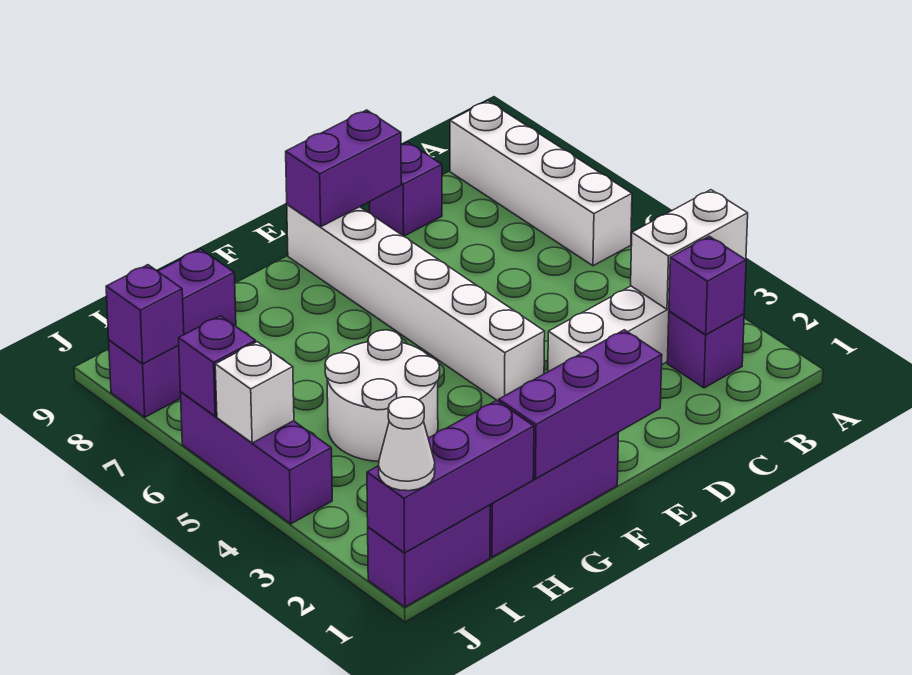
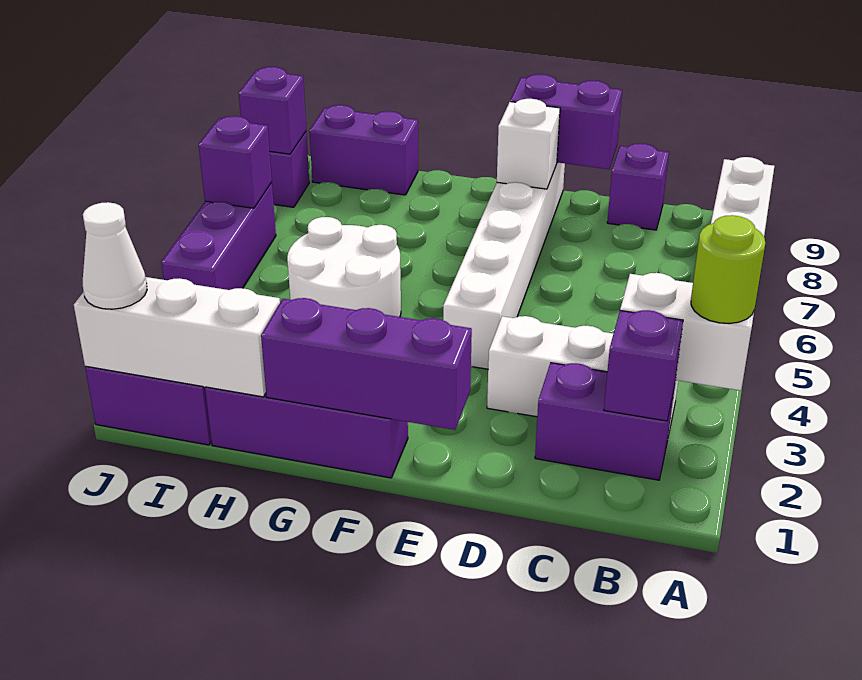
none -> lime round brick A3 level 3
purple brick B2 level 1 -> purple brick B2:C2 level 1
purple brick H1:J1 level 2 -> white brick H1:J1 level 2
white brick J5 level 2 -> white brick E8 level 2

